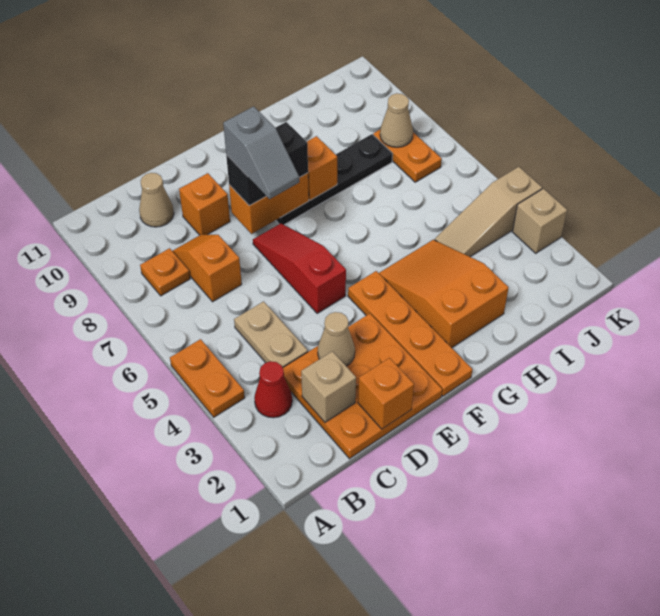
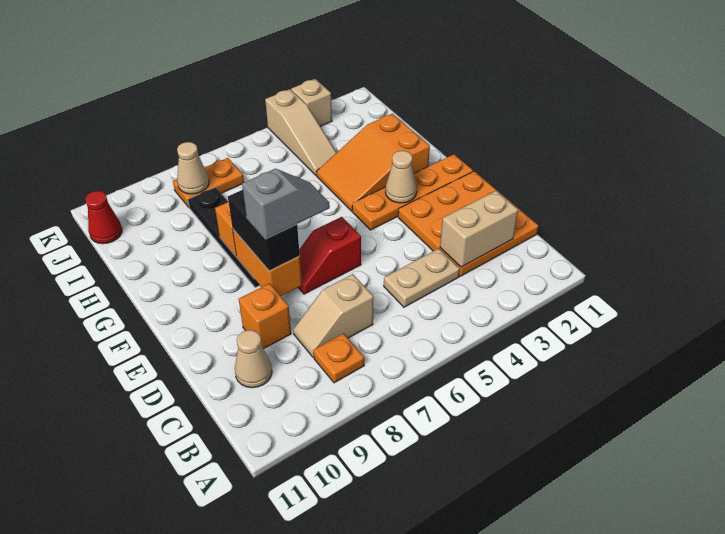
orange plate A4:A5 level 1 -> none
red cone B3 level 1 -> red cone J11 level 1
tan brick C2 level 2 -> tan brick C2:C3 level 2
orange slope C7:C8 level 1 top 7 -> tan slope C7:C8 level 1 top 7
orange brick D1 level 2 -> none
tan cone D3 level 2 -> tan cone F3 level 2
red slope E5:E7 level 1 top 5 -> red slope E6:E7 level 1 top 6

